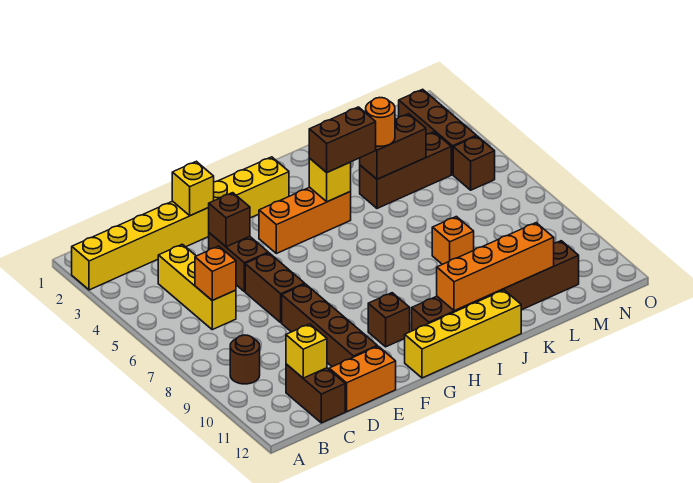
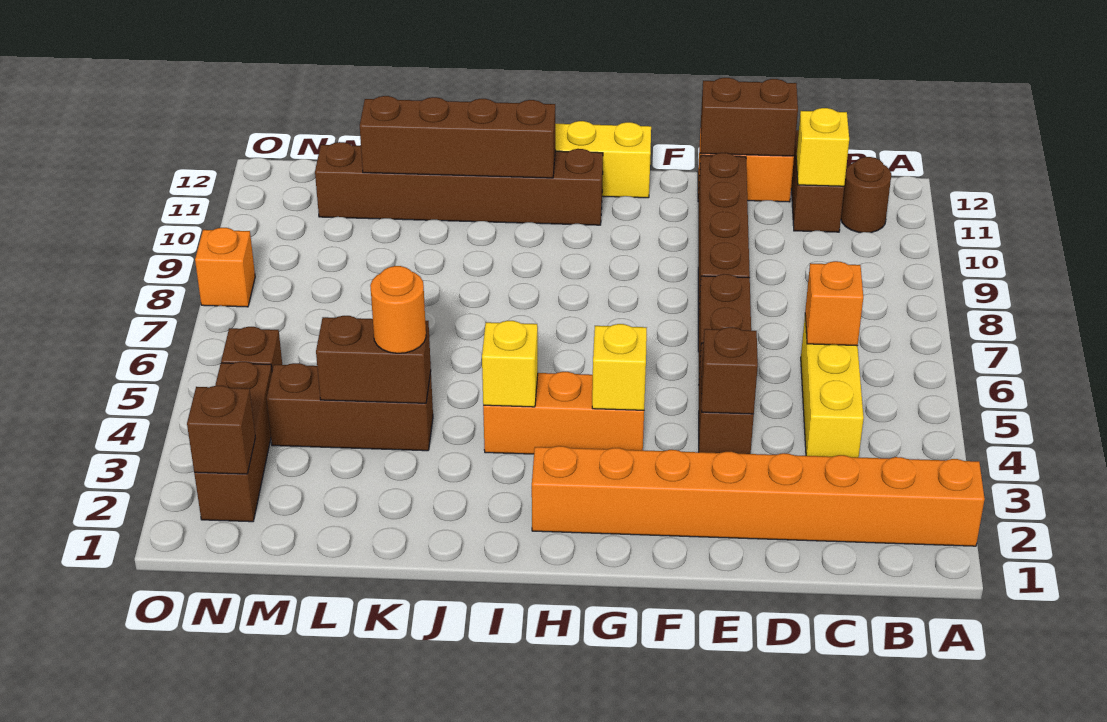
yellow brick A2:H2 level 1 -> orange brick A2:H2 level 1
brown round brick B9 level 1 -> brown round brick B11 level 1
yellow brick E2 level 2 -> yellow brick G4 level 2
brown brick G10 level 1 -> brown brick N2 level 2
brown brick I4:J4 level 3 -> brown brick D12:E12 level 2
orange brick I11:L11 level 2 -> brown brick I11:L11 level 2
orange brick K8 level 1 -> orange brick O8 level 1

